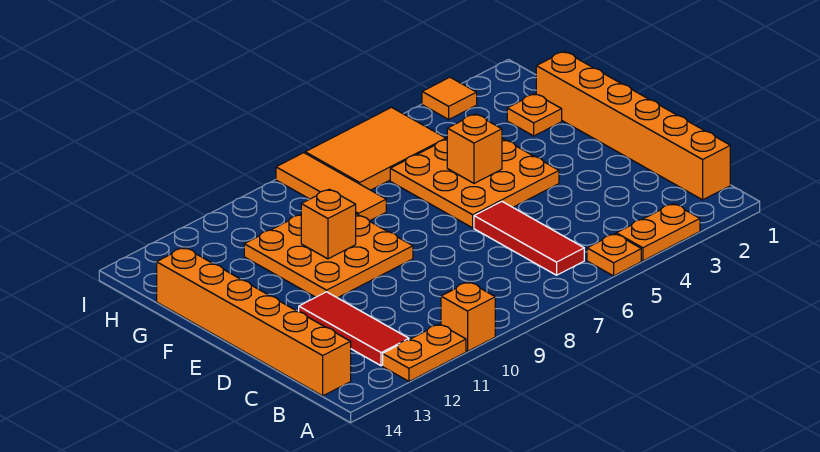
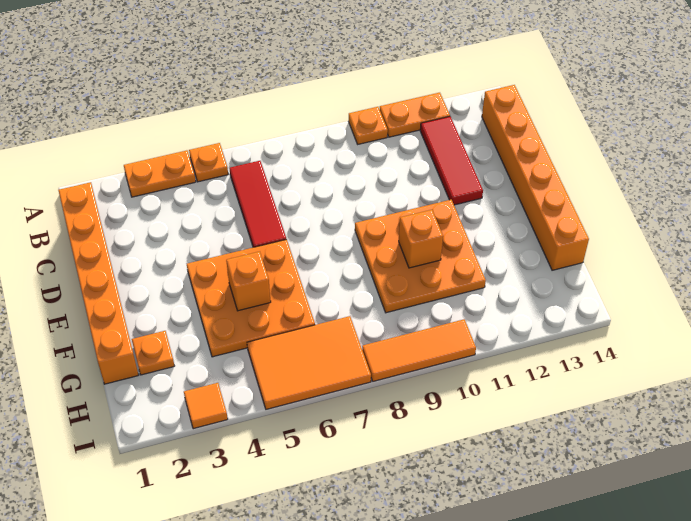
orange brick A10 level 1 -> orange plate A10 level 1
orange tile G8:I8 level 1 -> orange tile I8:I10 level 1

